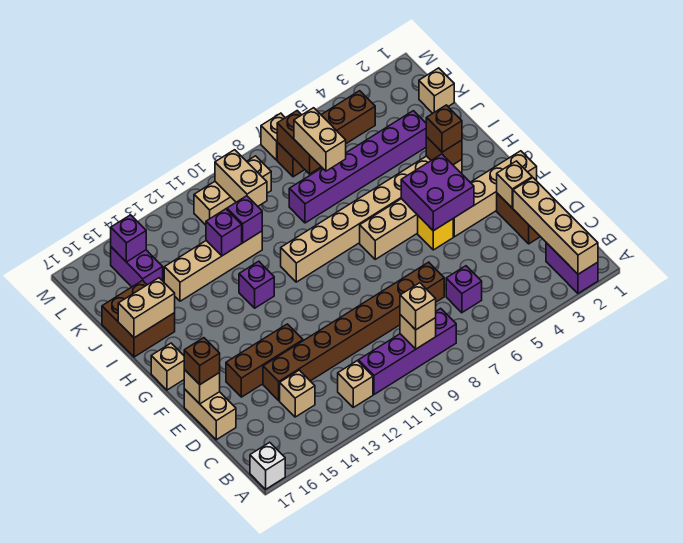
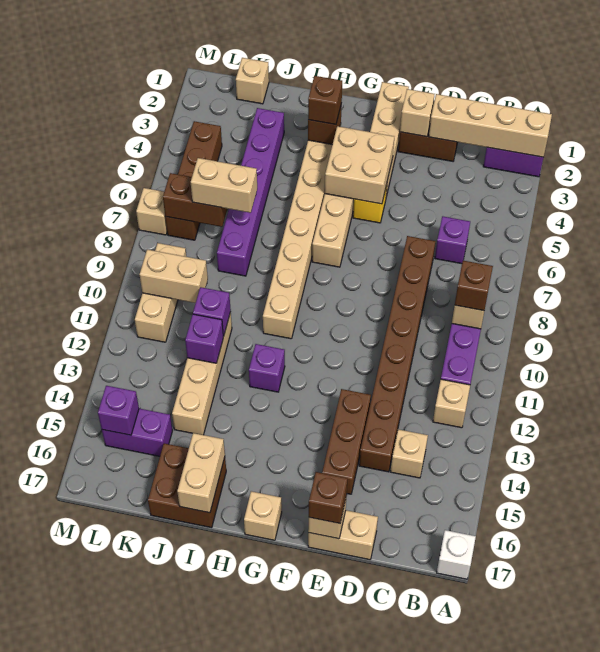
tan brick B9 level 3 -> brown brick B9 level 3
purple brick F4:G5 level 2 -> tan brick F4:G5 level 2

